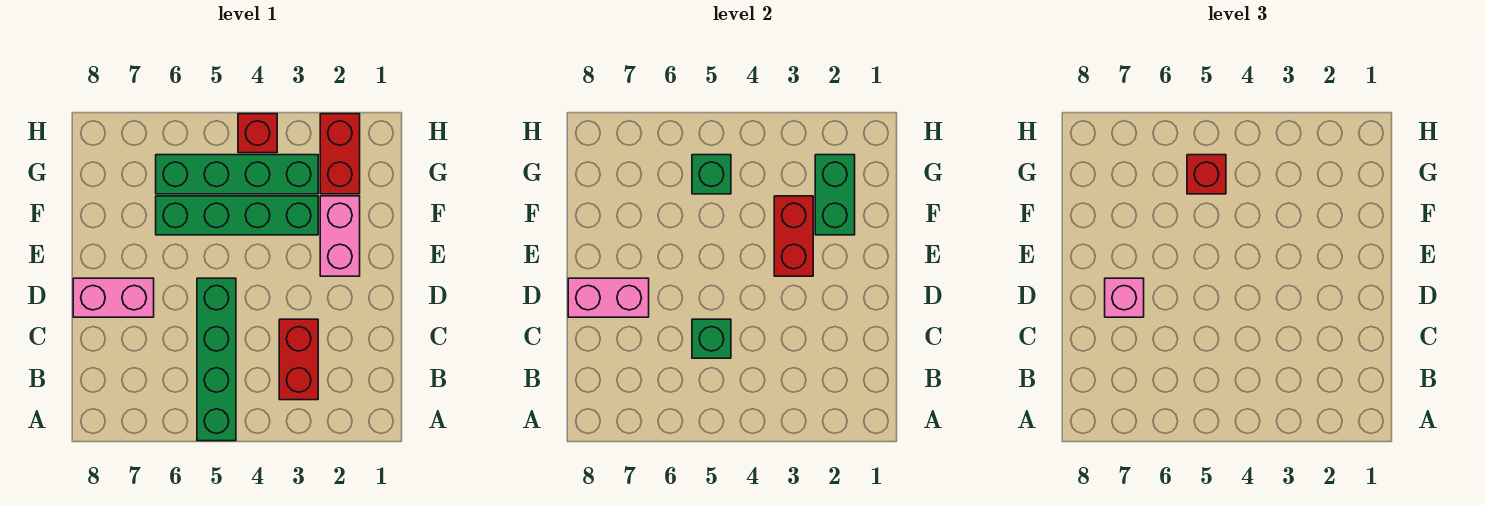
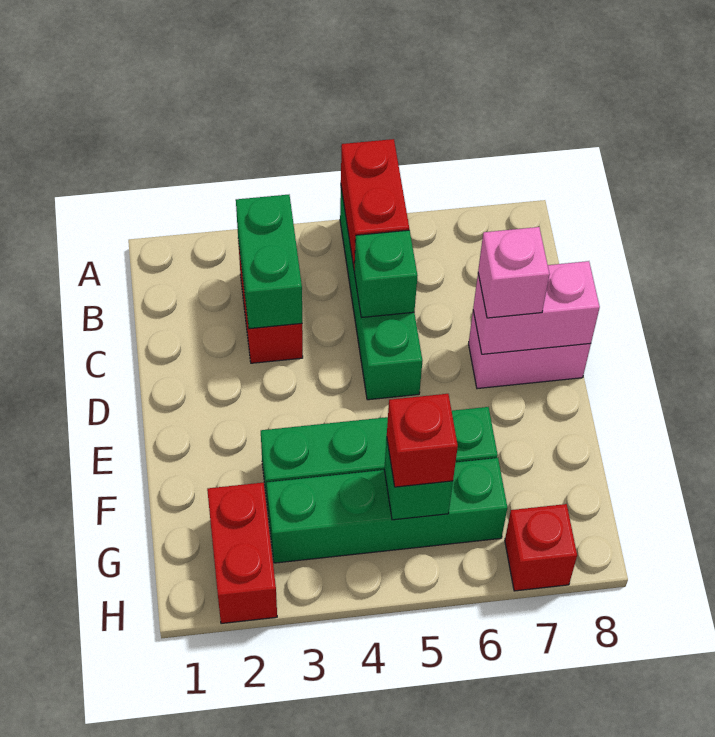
pink brick E2:F2 level 1 -> none
red brick E3:F3 level 2 -> red brick A5:B5 level 2
green brick F2:G2 level 2 -> green brick B3:C3 level 2
red brick H4 level 1 -> red brick H7 level 1

